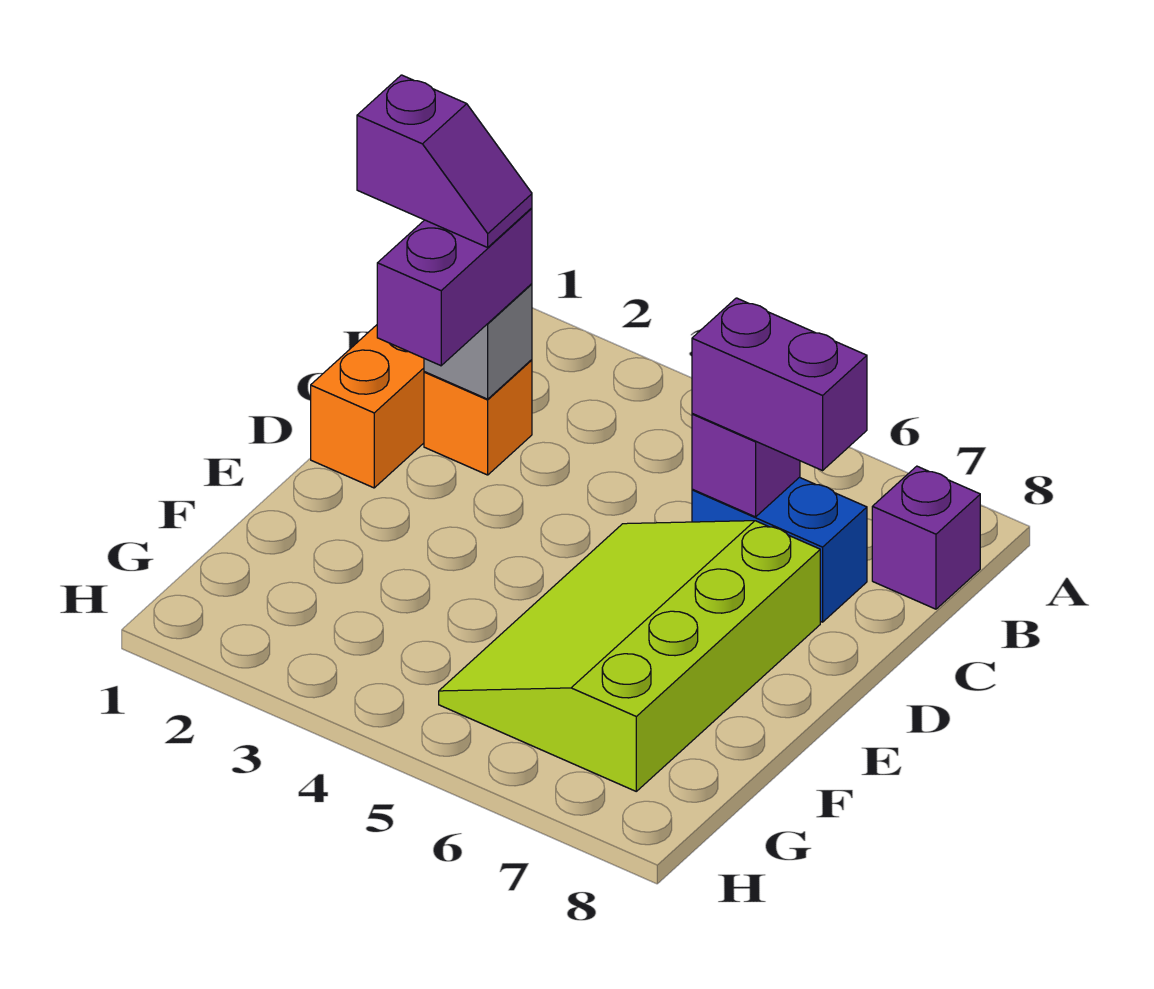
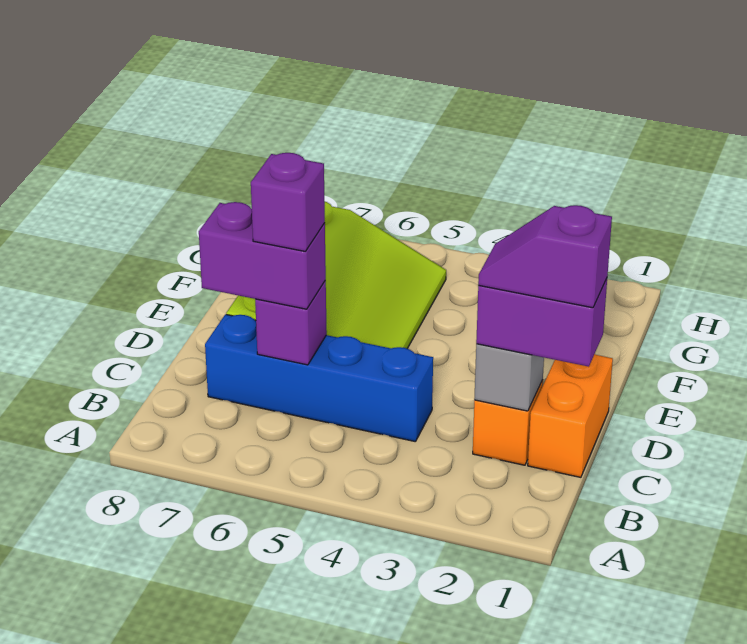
purple brick B8 level 1 -> purple brick C6 level 4
purple brick C2:D2 level 3 -> purple brick C1:C2 level 3
blue brick C6:C7 level 1 -> blue brick C4:C7 level 1

